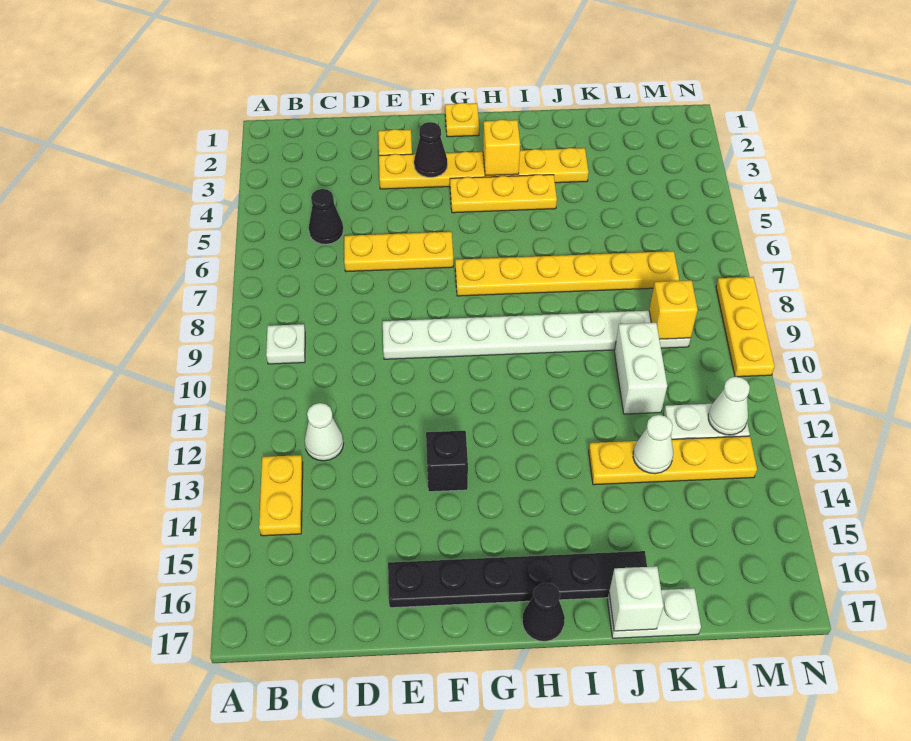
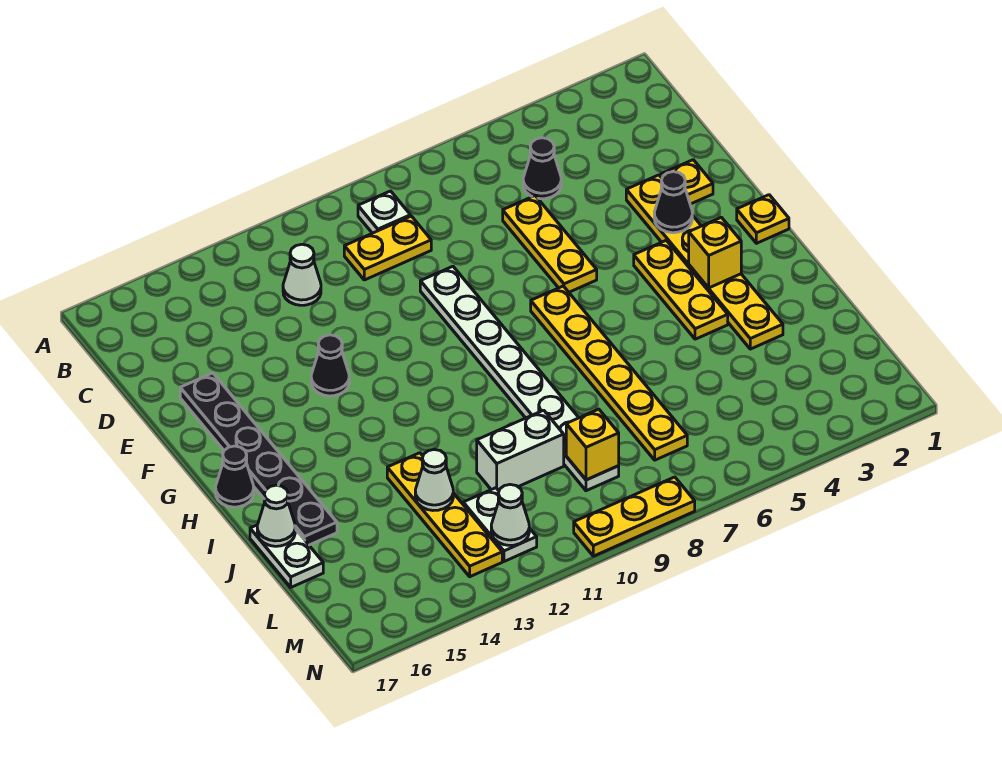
yellow plate B13:B14 level 1 -> yellow plate C9:C10 level 1
black brick F13 level 1 -> black cone F13 level 1
white brick J17 level 2 -> white cone J17 level 2

